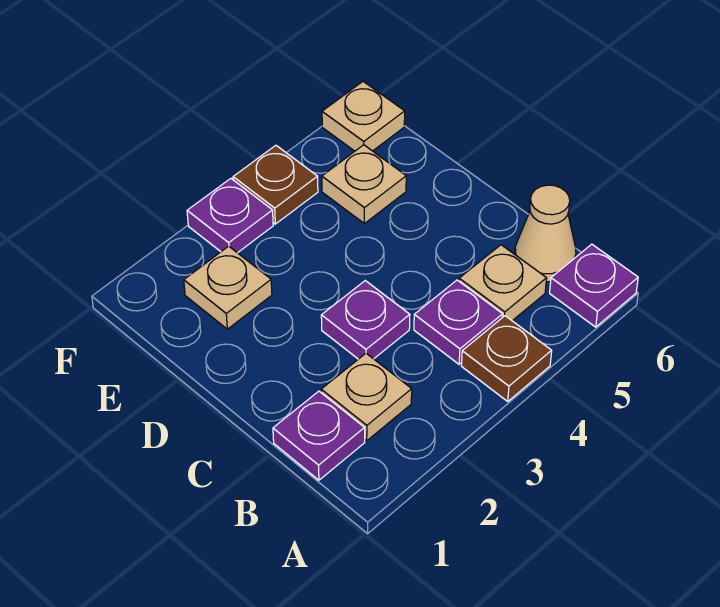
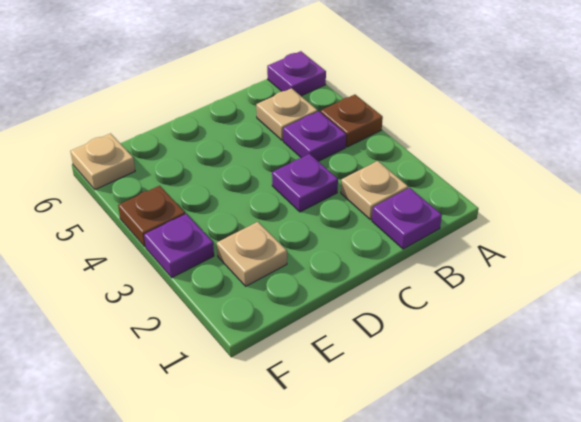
tan cone B6 level 1 -> none
tan plate E5 level 1 -> none

